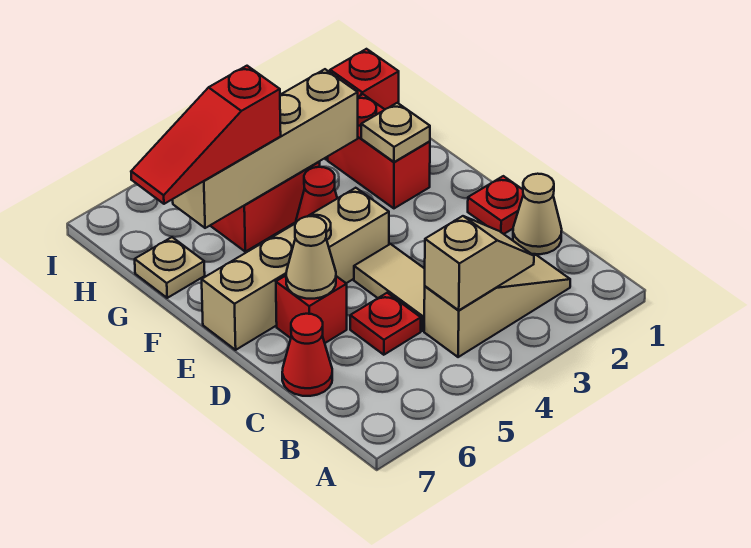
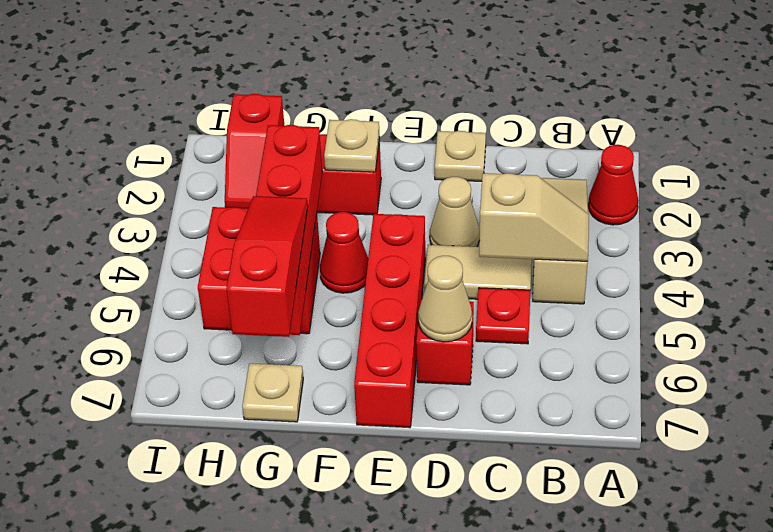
tan slope B3:B4 level 2 top 4 -> tan slope B4:C4 level 2 top C
tan cone C1 level 1 -> tan cone D3 level 1
red cone C7 level 1 -> red cone A2 level 1
red plate D1 level 1 -> tan plate D1 level 1
tan brick E4:E7 level 1 -> red brick E4:E7 level 1
tan brick G3:G6 level 2 -> red brick G3:G6 level 2
red slope G5:G7 level 3 top 5 -> red slope G5:G7 level 3 top 7

